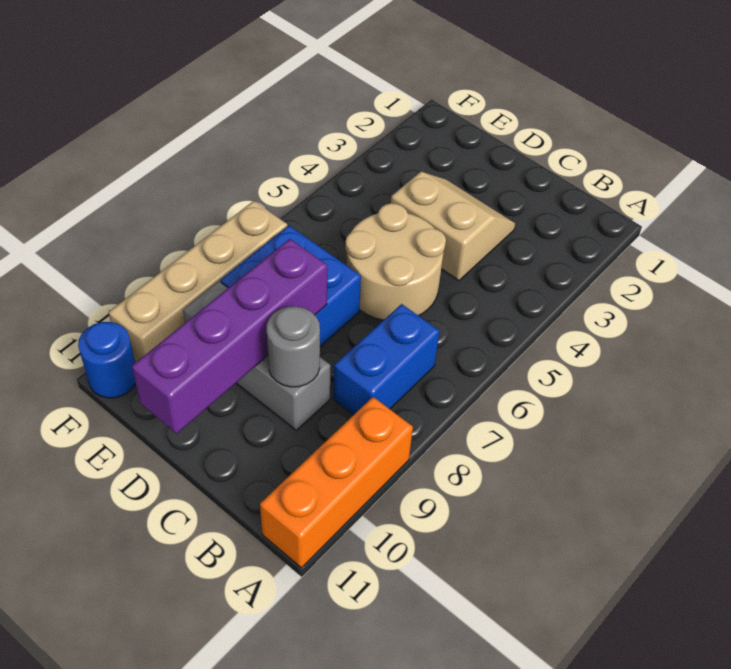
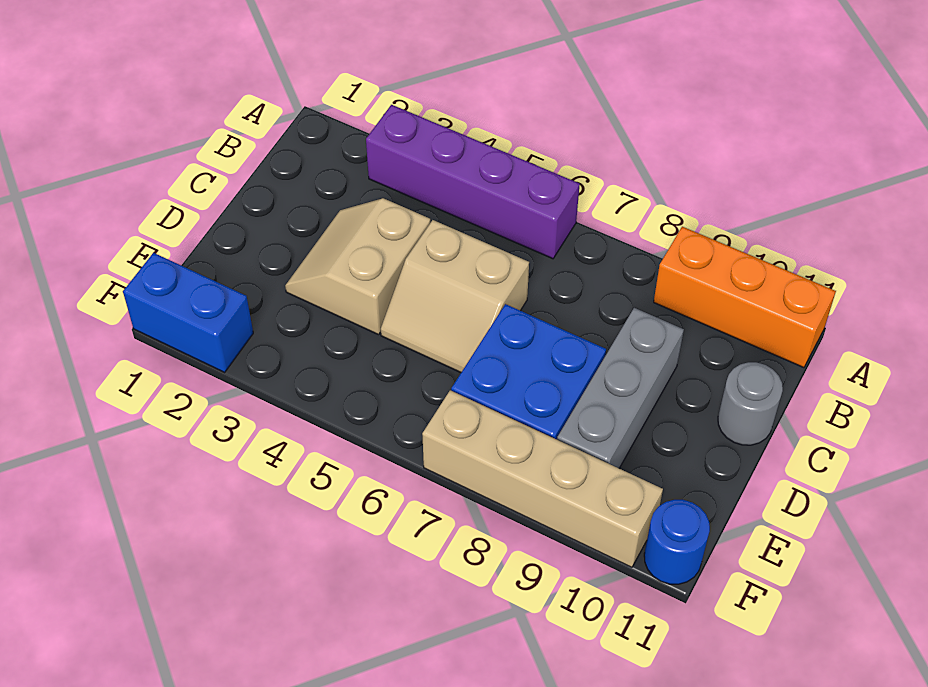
blue brick B7:B8 level 1 -> blue brick F1:F2 level 1
tan round brick C5:D6 level 1 -> tan slope C5:D6 level 1 top C
grey round brick C9 level 2 -> grey round brick C11 level 1
purple brick D8:D11 level 2 -> purple brick A3:A6 level 1

